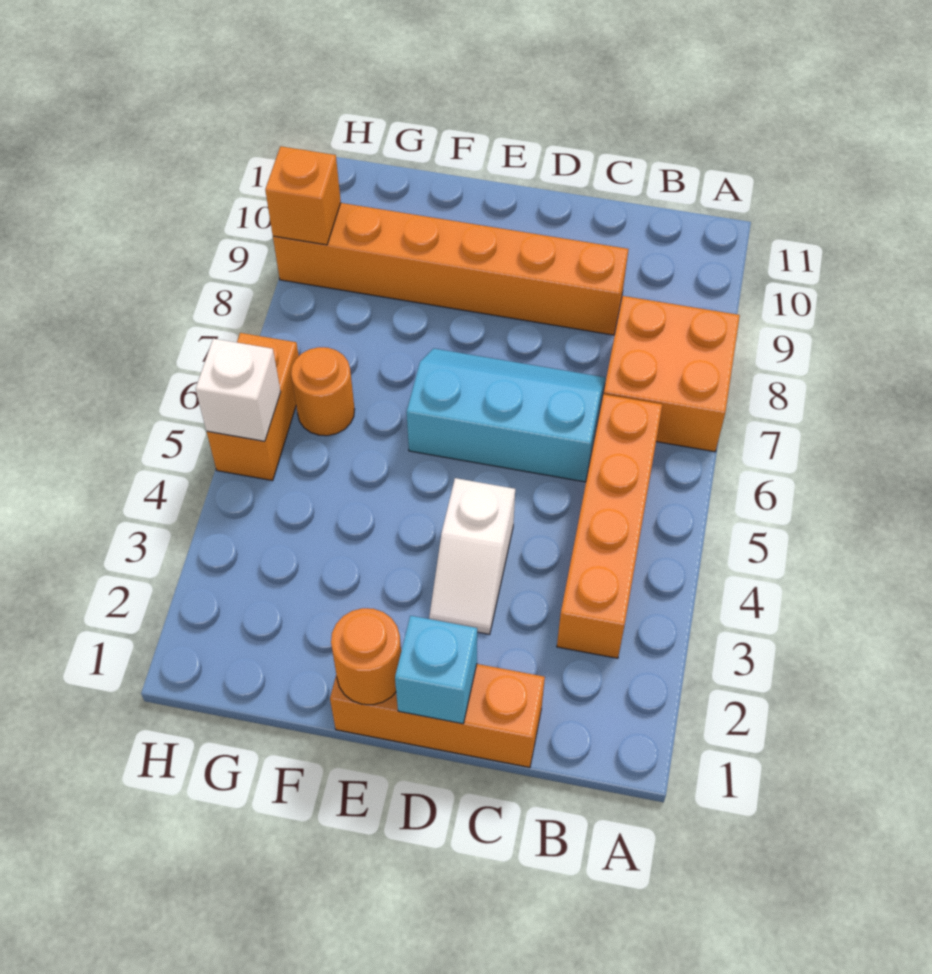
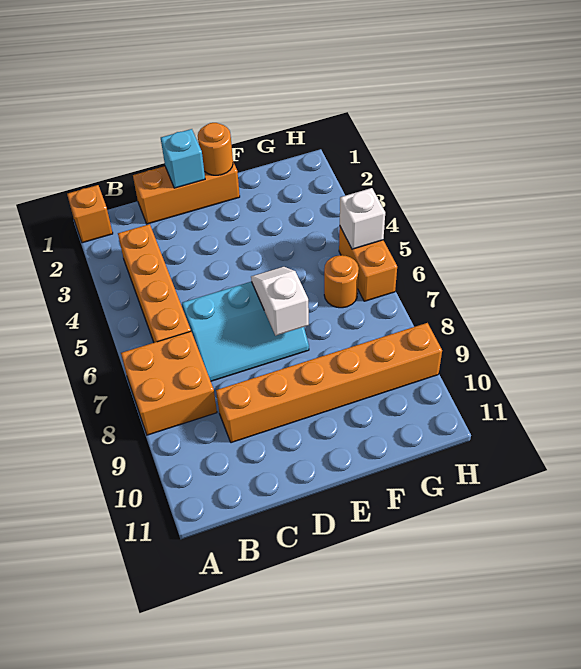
white slope D3:D4 level 1 top 4 -> white slope E6:E7 level 2 top 7
orange brick H9 level 2 -> orange brick A1 level 1

